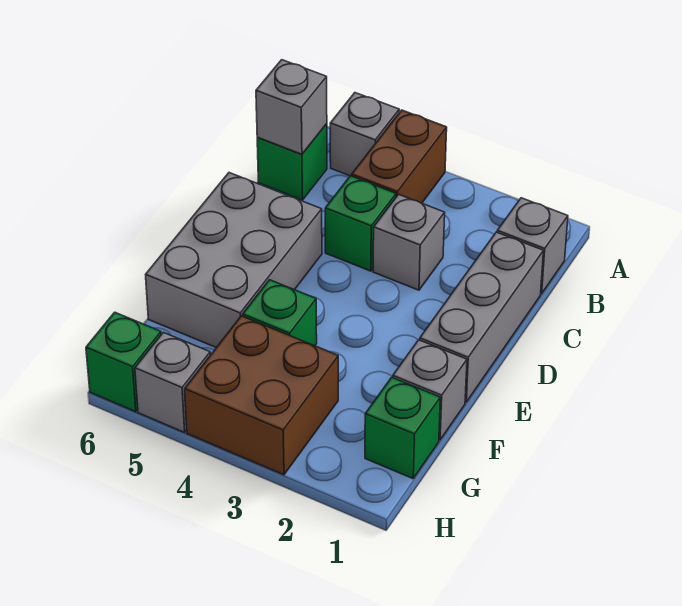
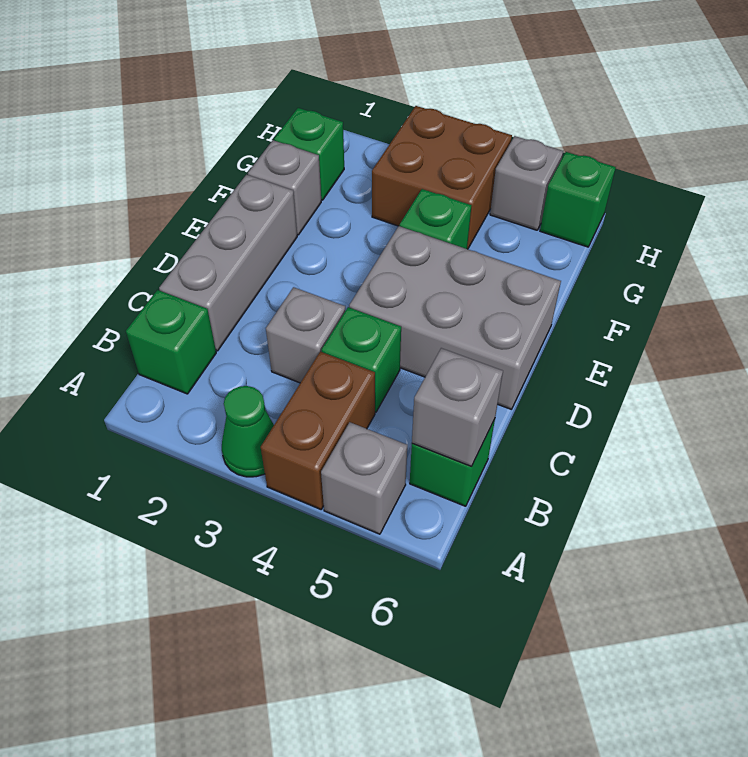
none -> green cone A3 level 1
grey brick B1 level 1 -> green brick B1 level 1
grey brick D5:F6 level 1 -> grey brick D4:E6 level 1

